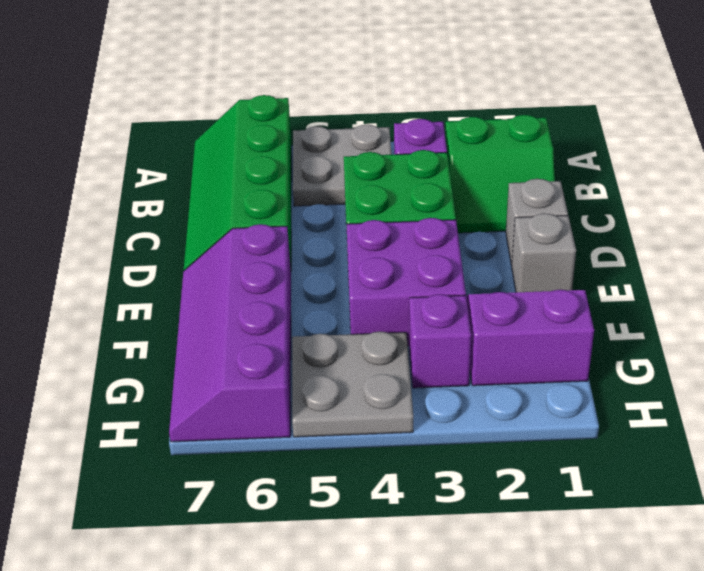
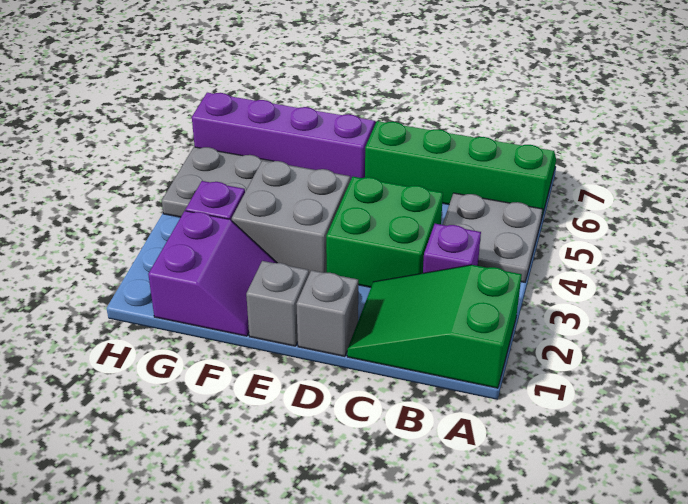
green slope B1:C2 level 1 top B -> green slope A1:C2 level 1 top A
purple brick E3:F4 level 1 -> grey brick E3:F4 level 1

